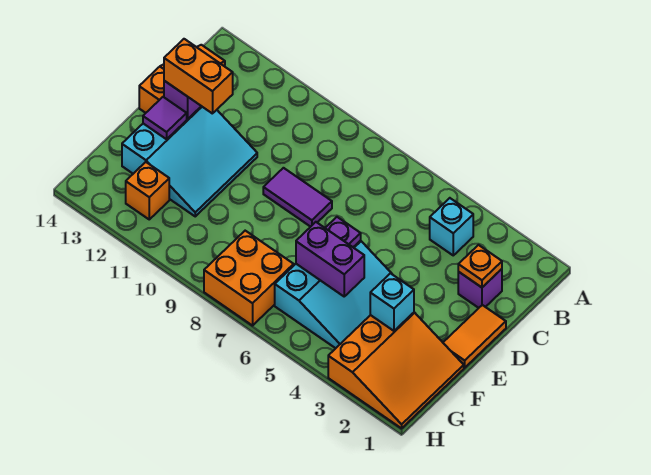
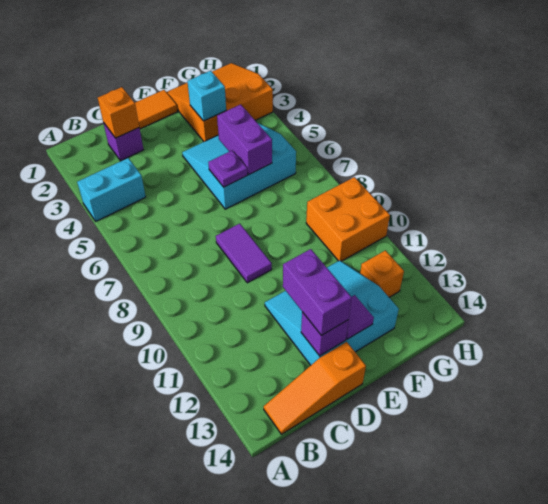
cyan brick B4 level 1 -> cyan brick A4:B4 level 1
orange plate C2 level 2 -> orange brick C2 level 2
orange brick D12:D13 level 3 -> purple brick D12:D13 level 3
orange brick G7:H8 level 1 -> orange brick G9:H10 level 1

